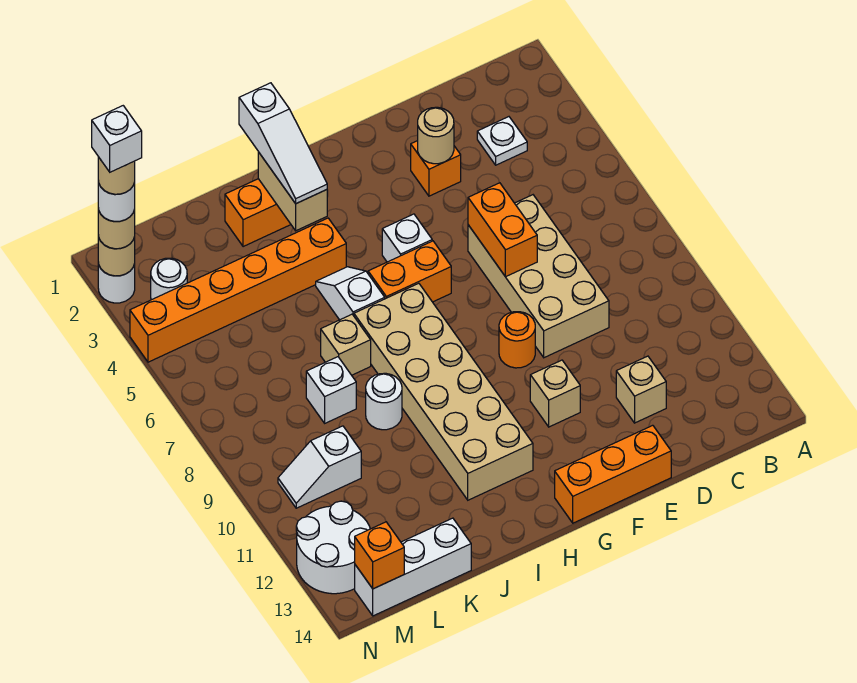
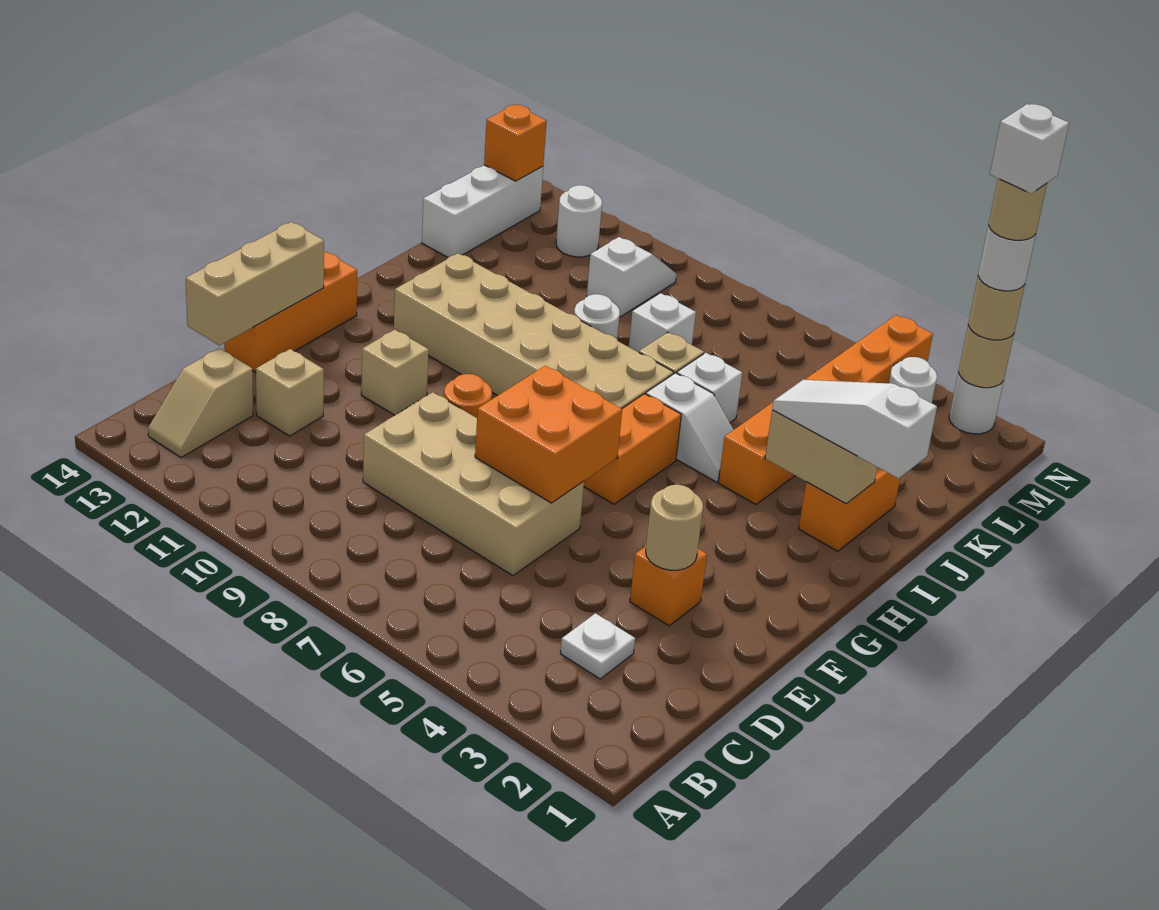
none -> tan slope B13:C13 level 1 top C
none -> tan brick D14:F14 level 2
orange brick E6:E7 level 2 -> orange brick E6:F7 level 2
white brick G5 level 1 -> white brick J6 level 1
white round brick M12:N13 level 1 -> white round brick M12 level 1

